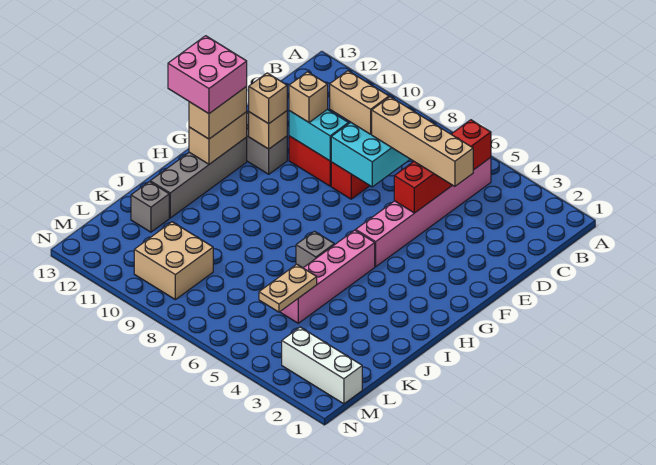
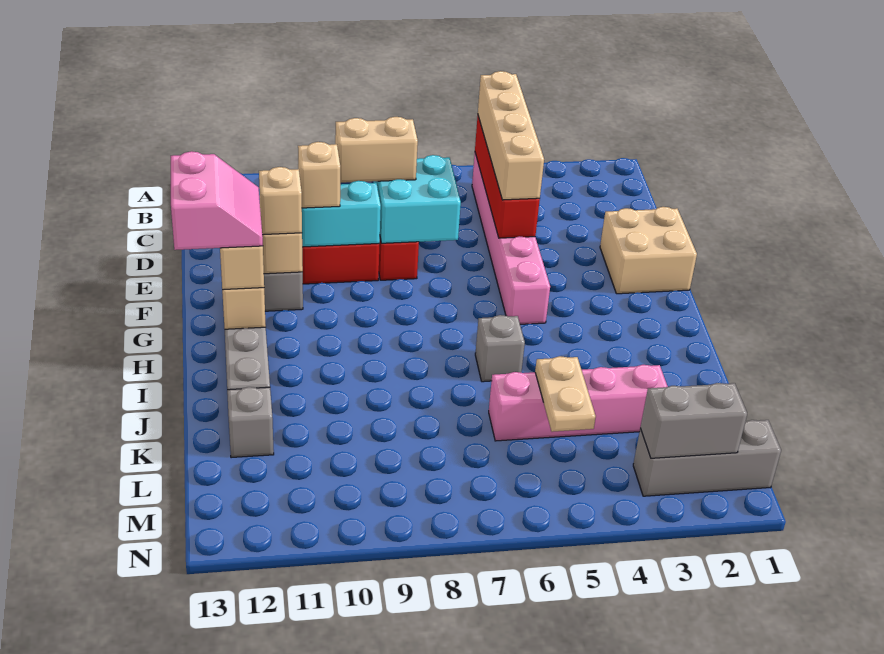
tan brick D4:D7 level 3 -> tan brick B5:E5 level 3
pink brick G12:H13 level 4 -> pink slope G12:H13 level 4 top 13
pink brick H5:K5 level 1 -> pink brick K3:K6 level 1
tan brick L9:M10 level 1 -> tan brick E1:F2 level 1
white brick M1:M3 level 1 -> grey brick M1:M3 level 1
none -> grey brick M2:M3 level 2

